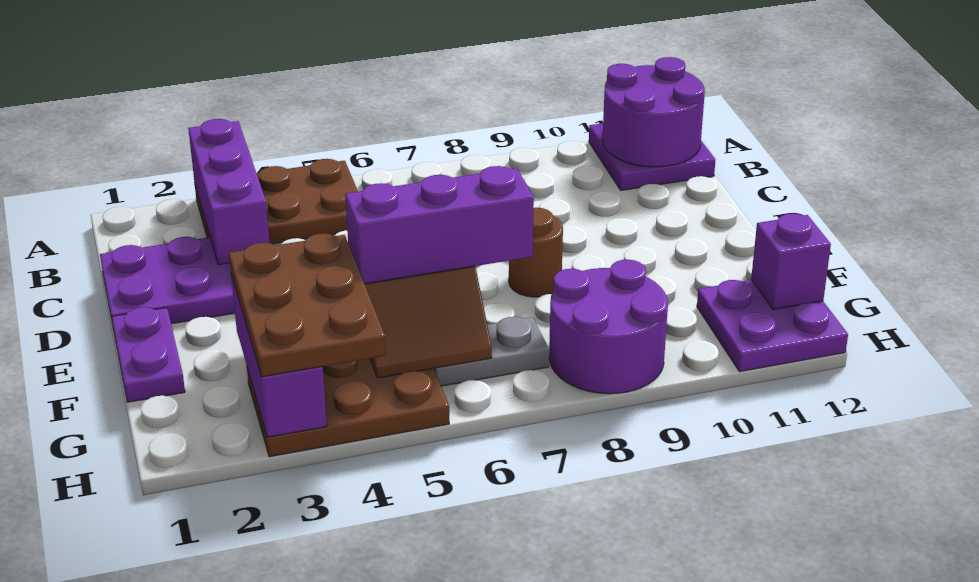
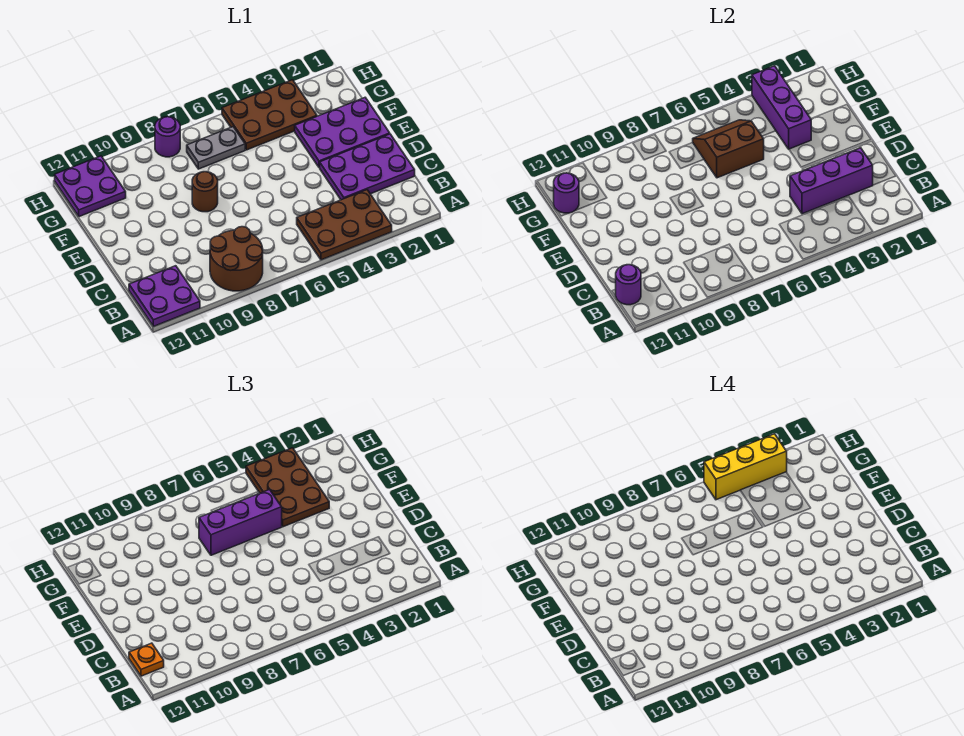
purple brick A3:C3 level 2 -> purple brick C2:C4 level 2
none -> brown round brick A8:B9 level 1
purple round brick A11:B12 level 2 -> purple round brick B12 level 2
none -> orange plate B12 level 3
purple plate E1:F1 level 1 -> purple plate E1:F3 level 1
purple round brick G8:H9 level 1 -> purple round brick H8 level 1
purple brick G12 level 2 -> purple round brick G12 level 2
none -> yellow brick H3:H5 level 4

